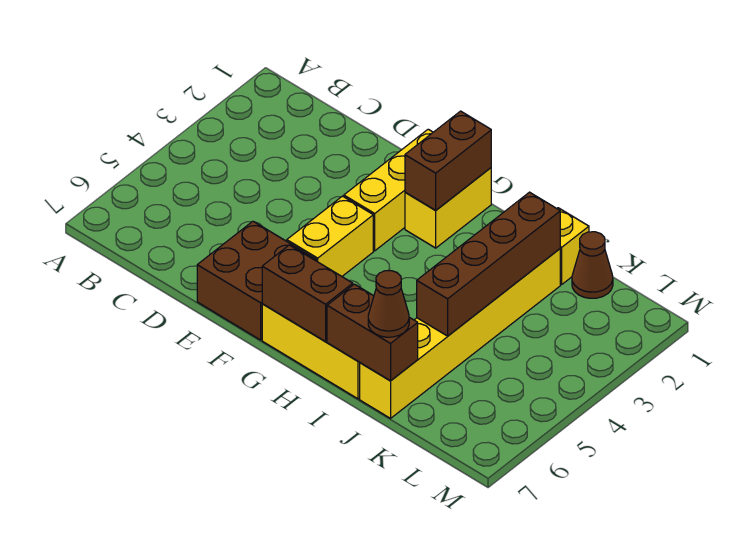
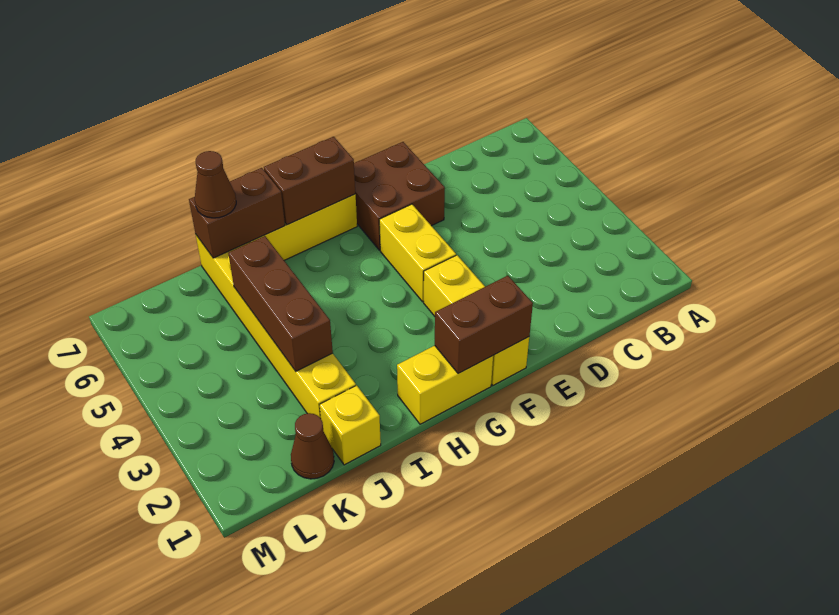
yellow brick G1:G2 level 1 -> yellow brick G1:H1 level 1
brown brick G1:G2 level 2 -> brown brick F1:G1 level 2
brown brick J2:J5 level 2 -> brown brick J3:J5 level 2

